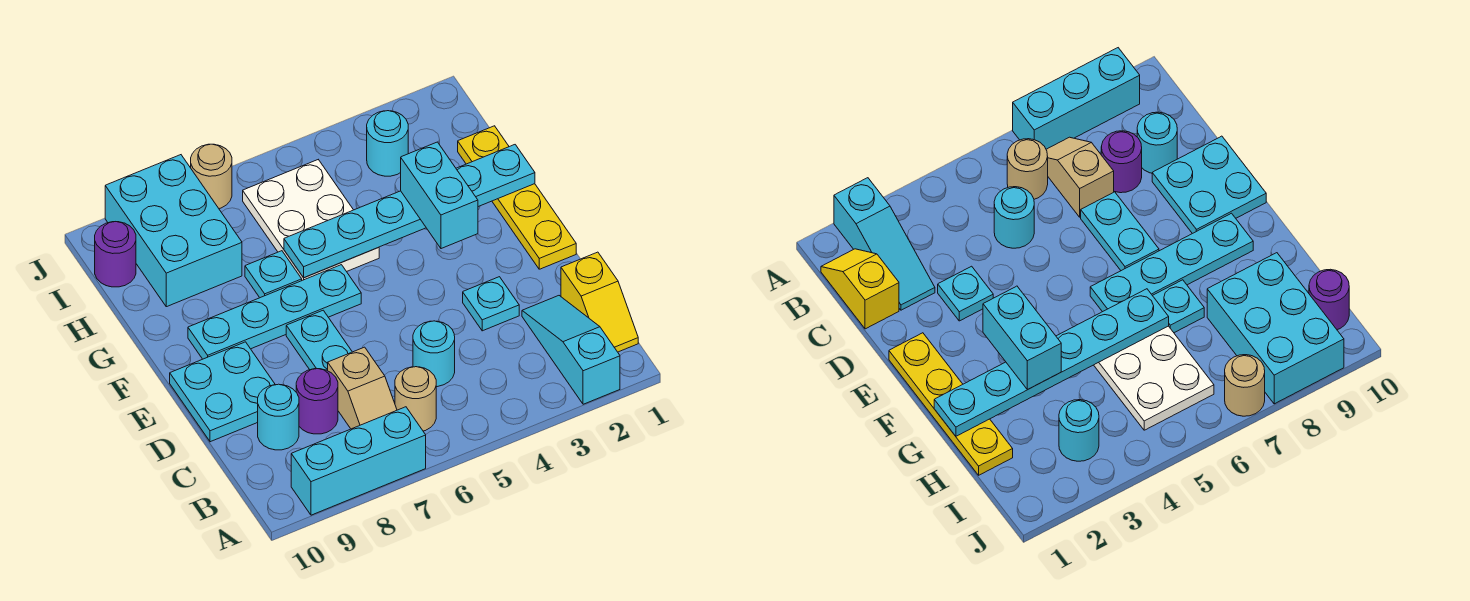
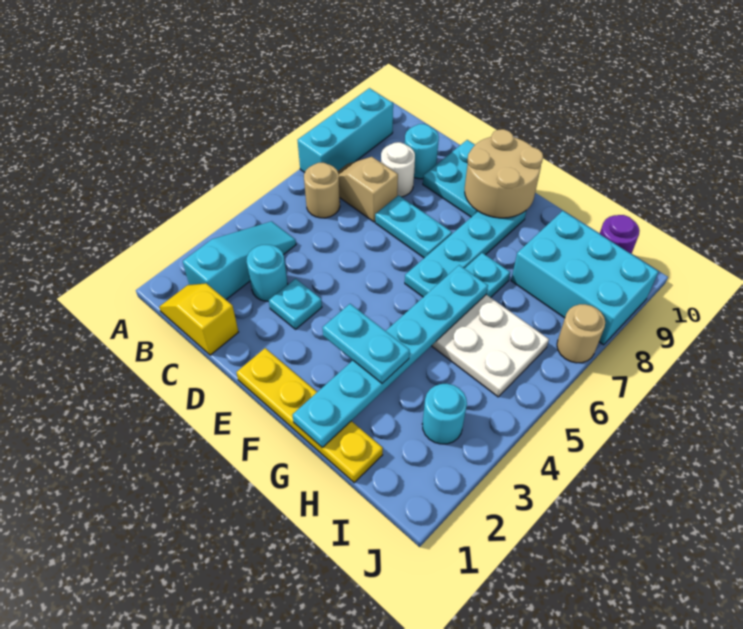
cyan slope A2:C2 level 1 top A -> cyan slope B2:B4 level 1 top 2
cyan round brick C5 level 1 -> cyan round brick C3 level 1
purple round brick C8 level 1 -> white round brick C8 level 1
none -> tan round brick E9:F10 level 2
cyan brick F3:G3 level 3 -> cyan plate F3:G3 level 3

